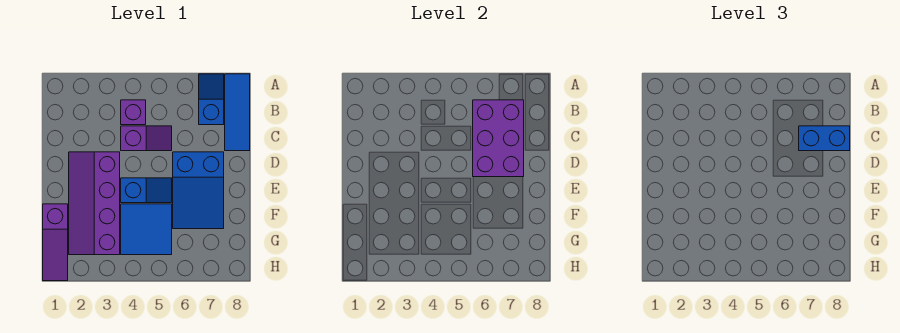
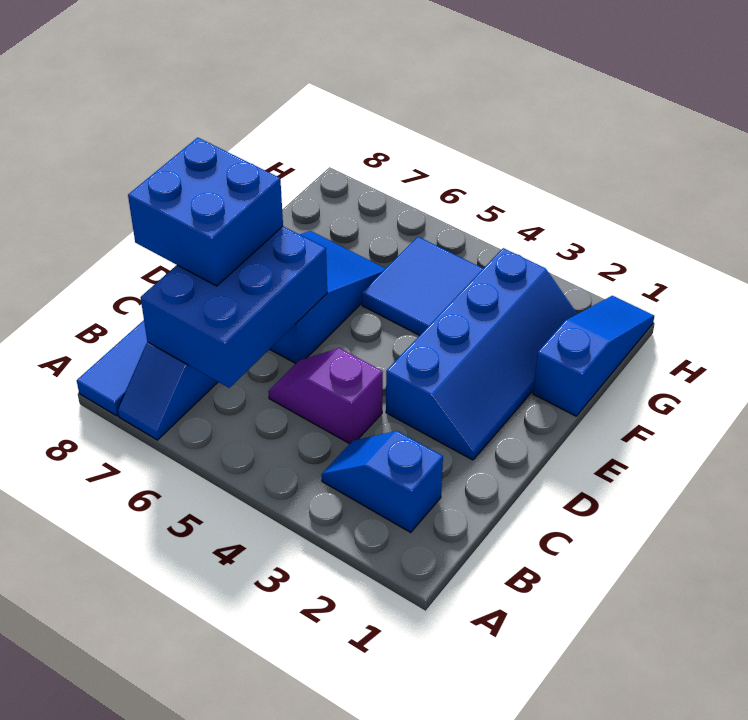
purple brick B4 level 1 -> none
purple brick B6:D7 level 2 -> blue brick B6:D7 level 2
blue brick C7:C8 level 3 -> blue brick C7:D8 level 3
purple slope D2:G3 level 1 top 3 -> blue slope D2:G3 level 1 top 3
blue slope E4:E5 level 1 top 4 -> blue slope B2:B3 level 1 top 2
purple slope F1:H1 level 1 top F -> blue slope F1:H1 level 1 top F

